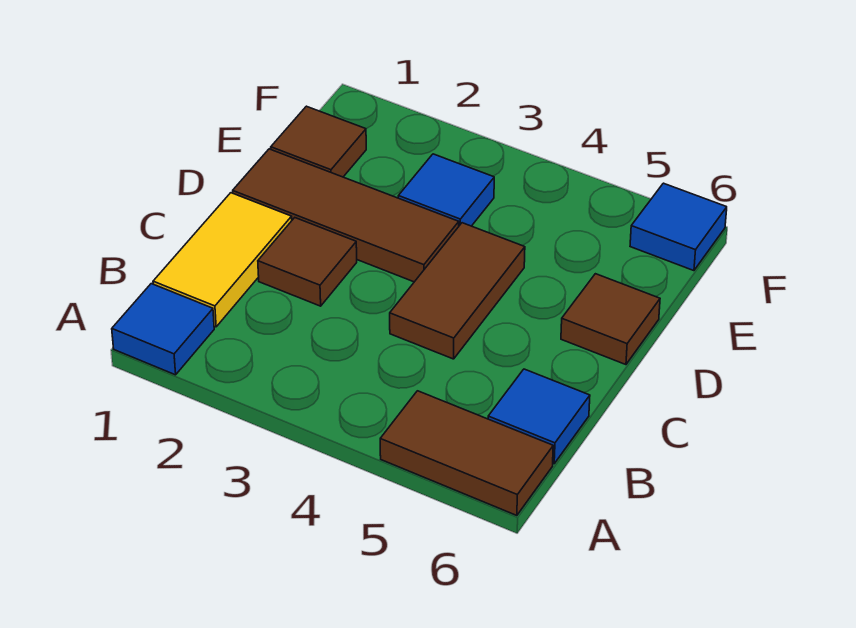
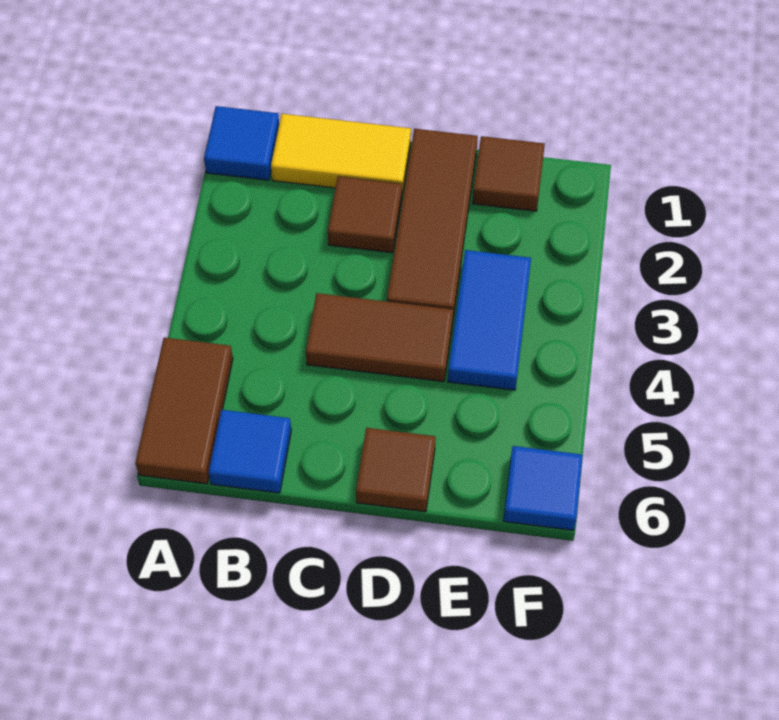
blue tile E3 level 1 -> blue tile E3:E4 level 1

